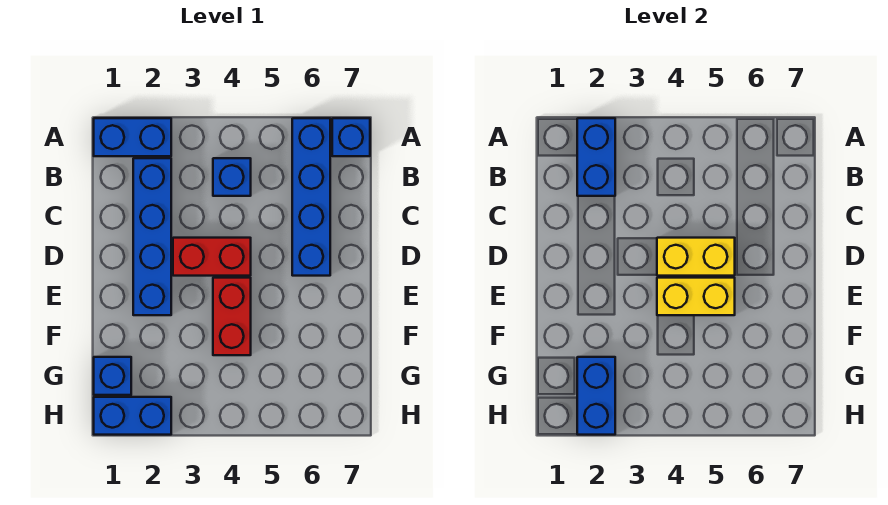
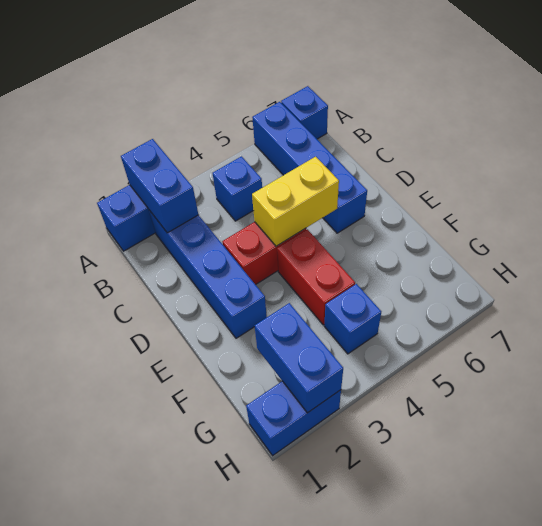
yellow brick E4:E5 level 2 -> none
blue brick G1 level 1 -> blue brick G4 level 1

